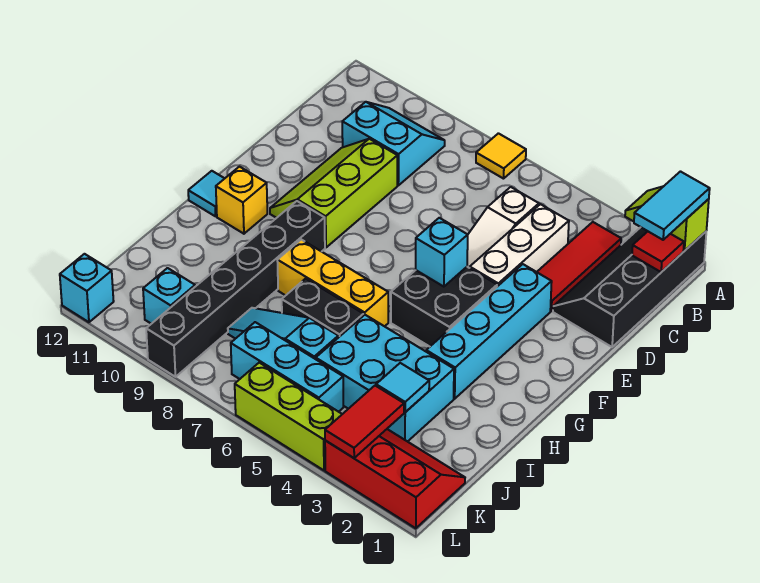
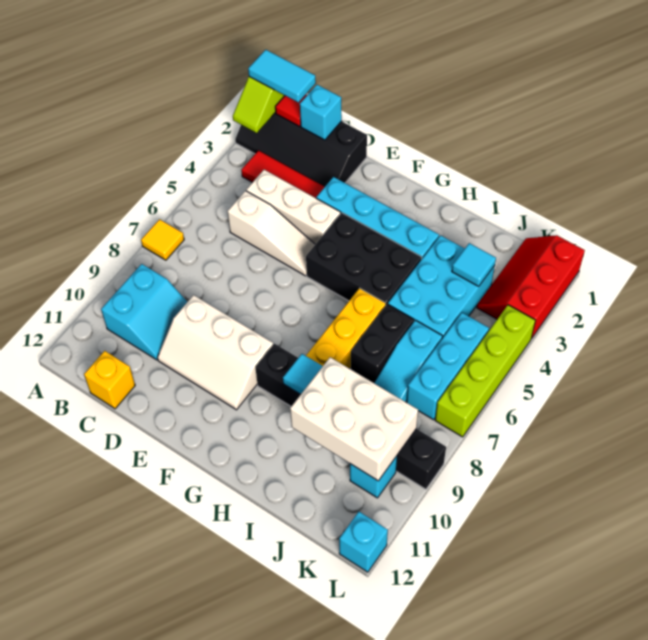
cyan slope B9:C10 level 1 top C -> cyan slope B9:C10 level 1 top B
lime slope D9:F10 level 1 top 9 -> white slope D9:F10 level 1 top 9
black brick F4:G5 level 1 -> black brick F4:H5 level 1
cyan brick F5 level 2 -> cyan brick C1 level 2
yellow brick G11 level 1 -> yellow brick C12 level 1
cyan tile G12 level 1 -> cyan tile H9 level 2
none -> white brick I9:K10 level 2
red tile K3:L3 level 2 -> none
lime brick L4:L6 level 1 -> lime brick L4:L7 level 1

